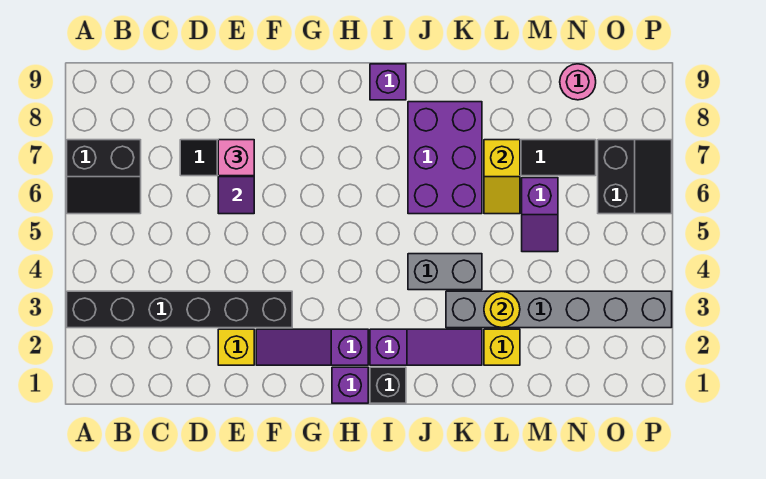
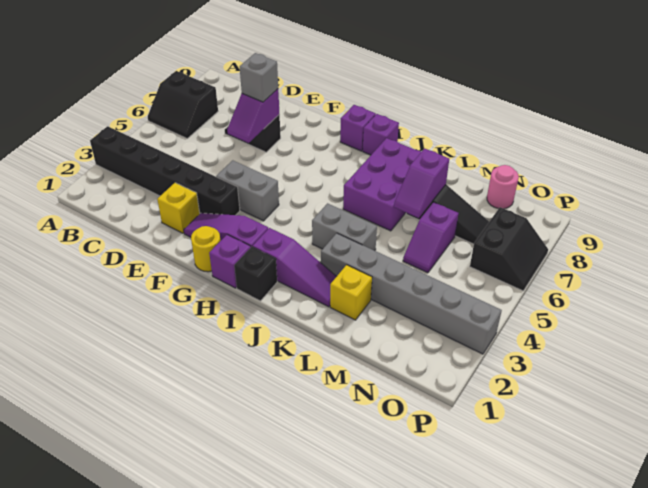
pink brick E7 level 3 -> grey brick E7 level 3
none -> grey brick F4:G4 level 1
none -> purple brick H9 level 1
yellow round brick L3 level 2 -> yellow round brick G1 level 1
yellow slope L6:L7 level 2 top 7 -> purple slope L6:L7 level 2 top 7

